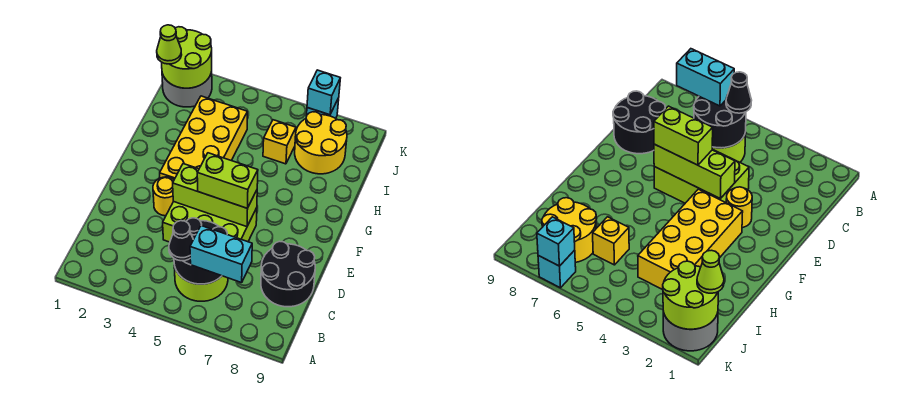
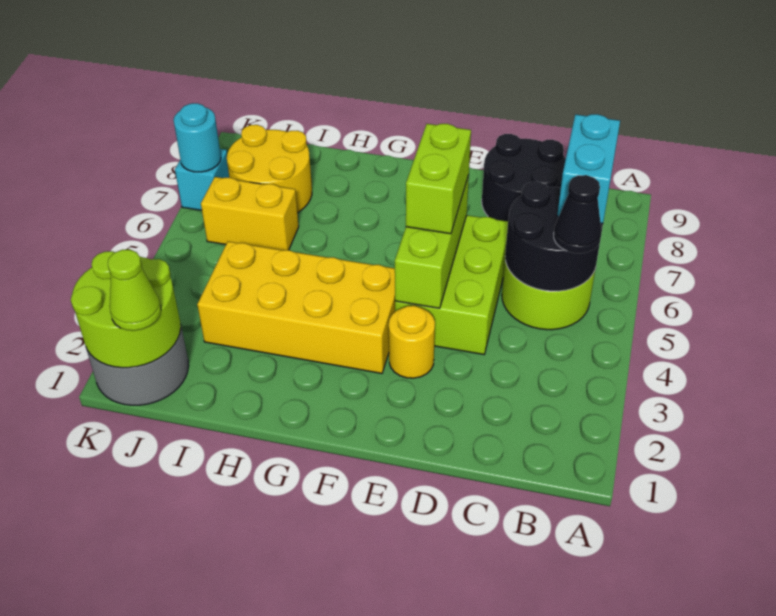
yellow brick I6 level 1 -> yellow brick I6:J6 level 1
cyan brick K7 level 2 -> cyan round brick K7 level 2

